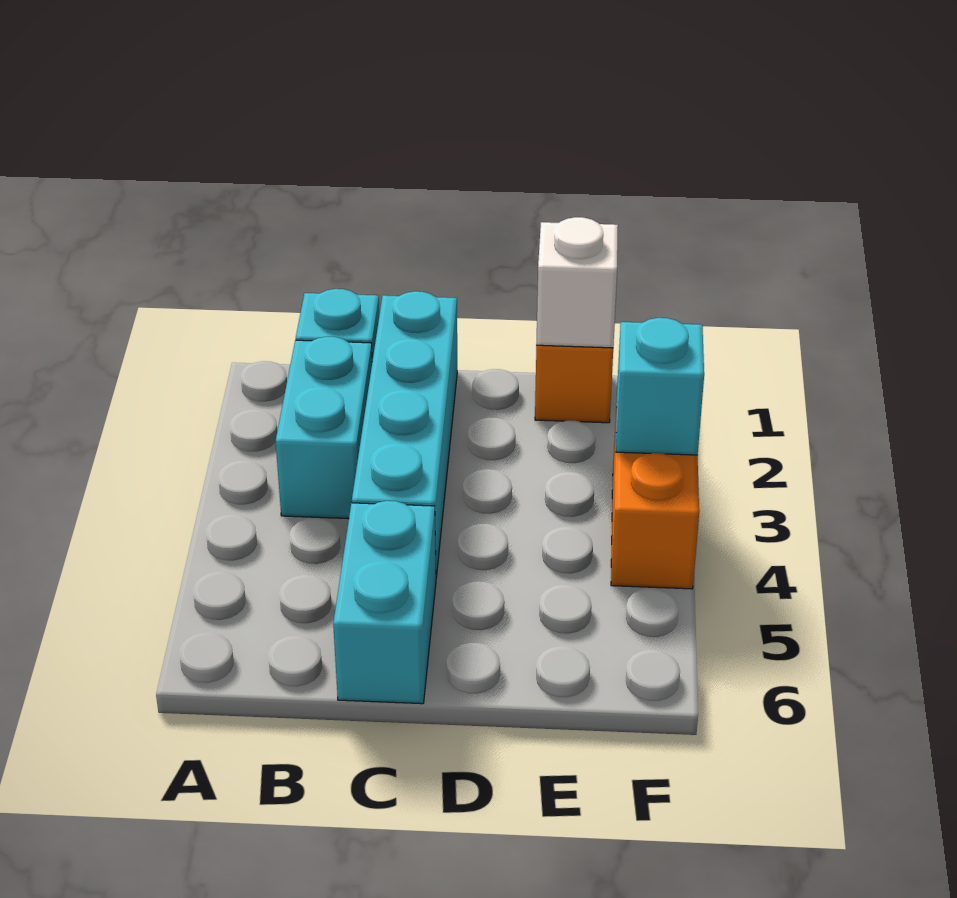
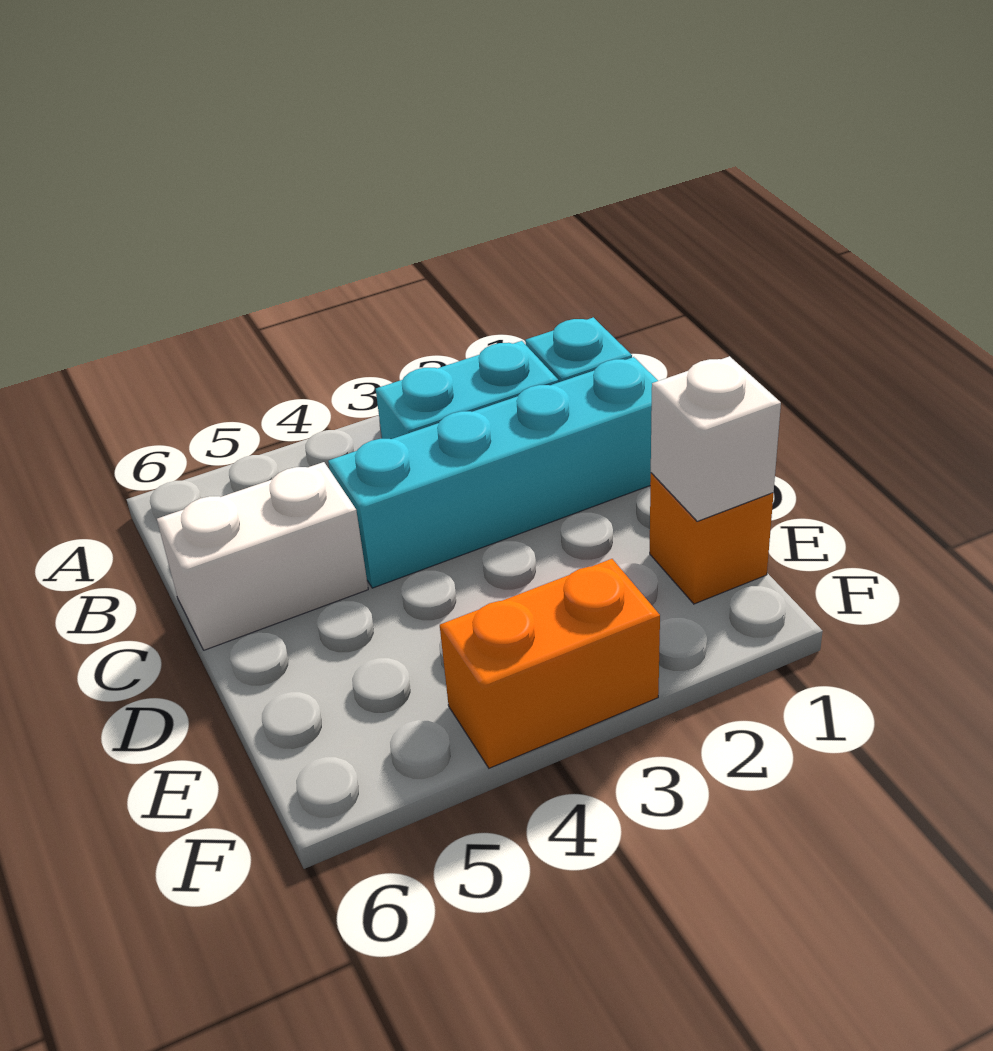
cyan brick C5:C6 level 1 -> white brick C5:C6 level 1
cyan brick F3 level 2 -> none

